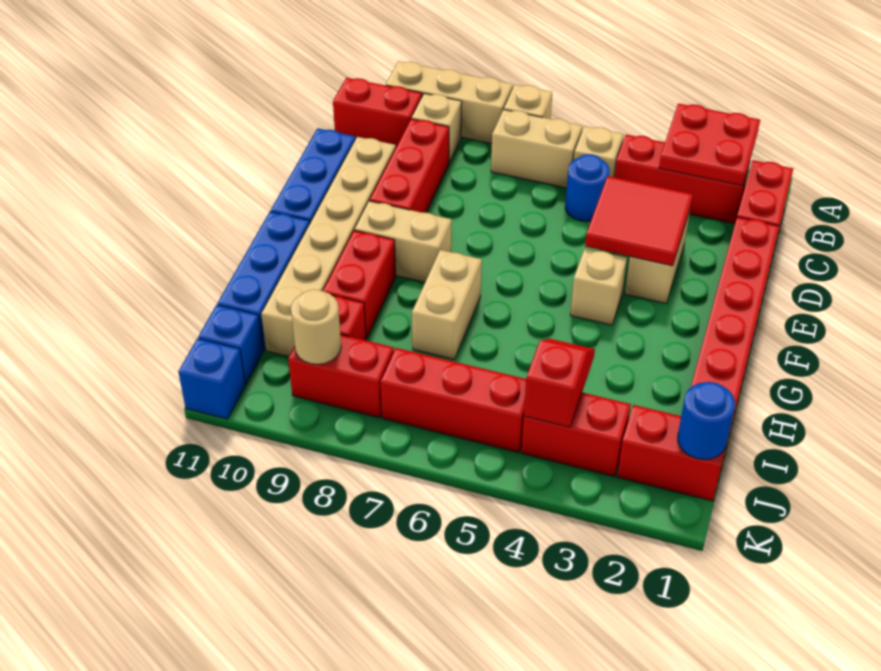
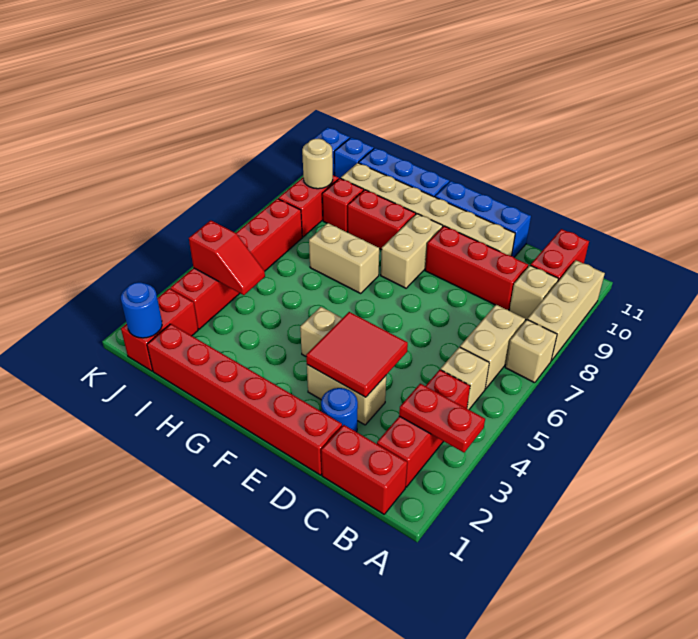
red plate A2:B3 level 2 -> red plate A3:B3 level 2
blue round brick C5 level 1 -> blue round brick D2 level 1

